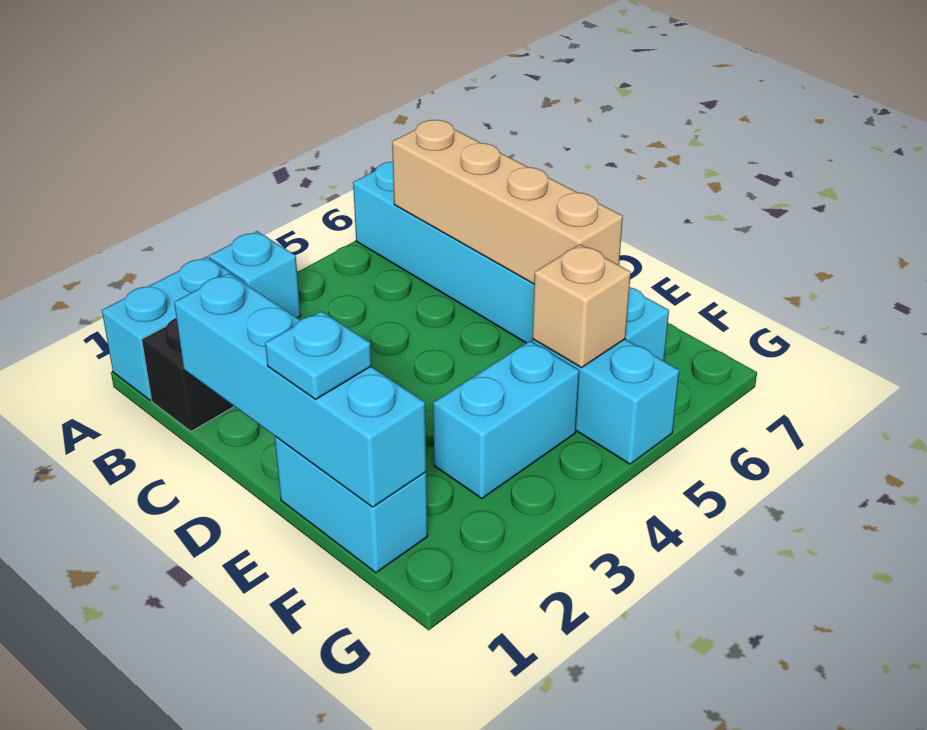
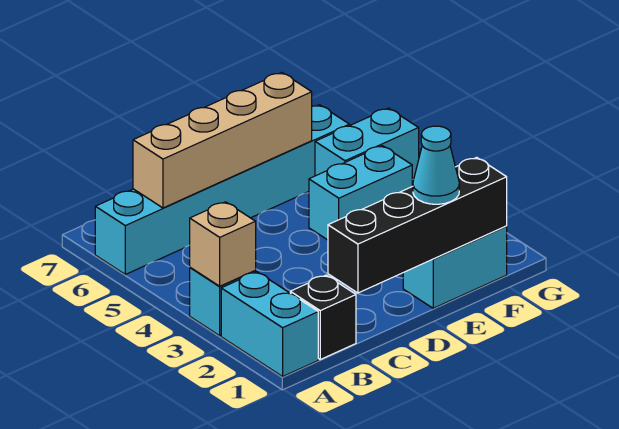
cyan brick C1:F1 level 2 -> black brick C1:F1 level 2
cyan plate E1 level 3 -> cyan cone E1 level 3
cyan brick F3:F4 level 1 -> cyan brick E4:F4 level 1
tan brick F5 level 2 -> tan brick A3 level 2

